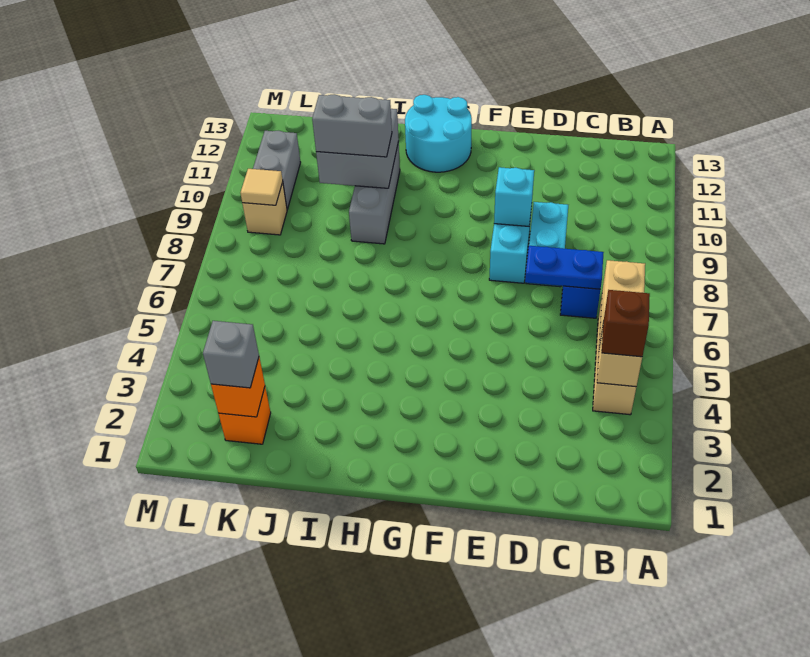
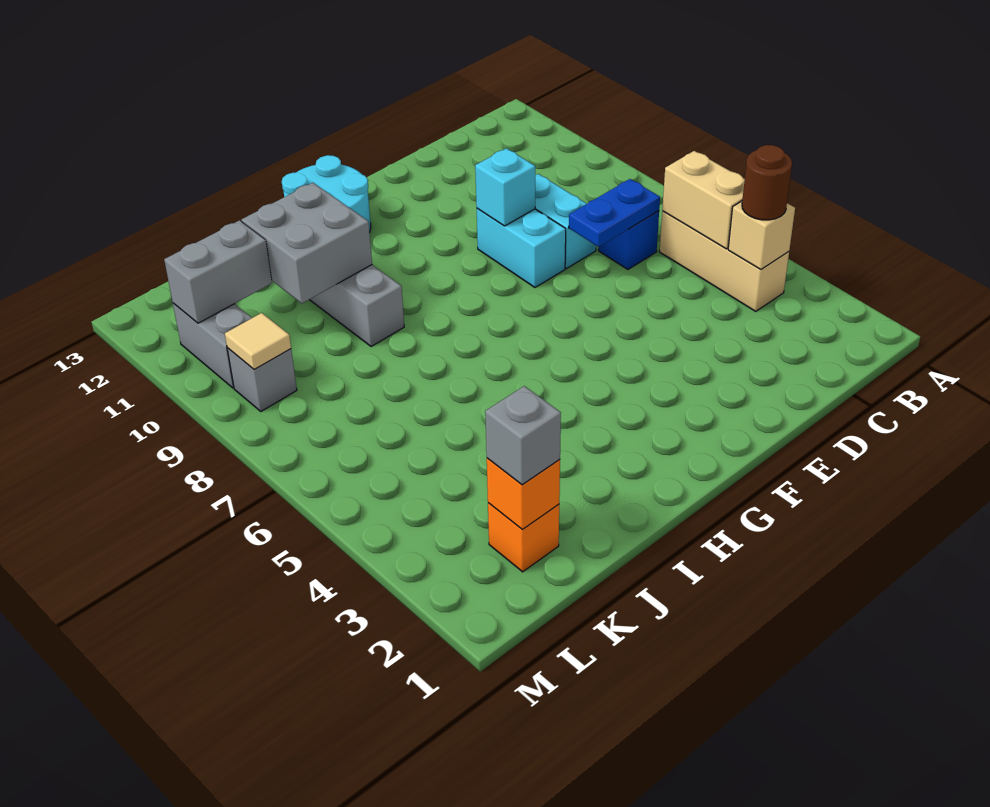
brown brick B4 level 3 -> brown round brick B4 level 3
grey brick I10:J10 level 3 -> grey brick K11:L11 level 2
tan brick L9 level 1 -> grey brick L9 level 1

